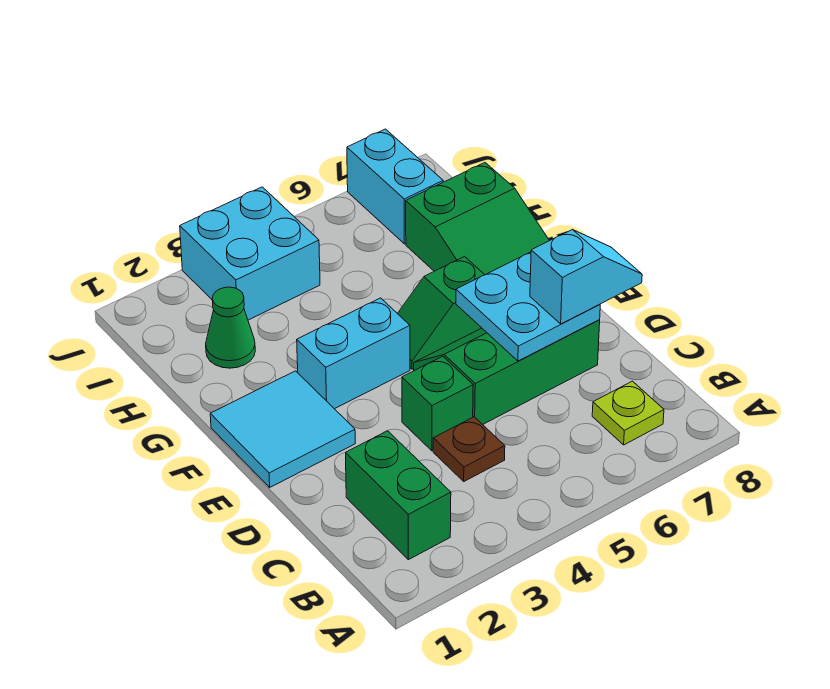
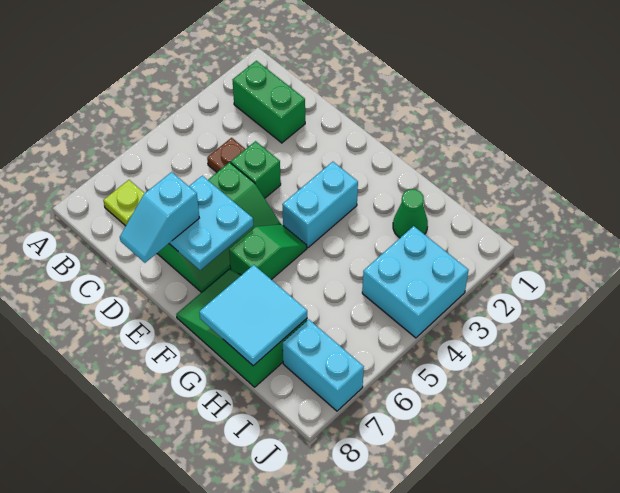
cyan tile E1:F2 level 1 -> cyan tile G7:H8 level 2

